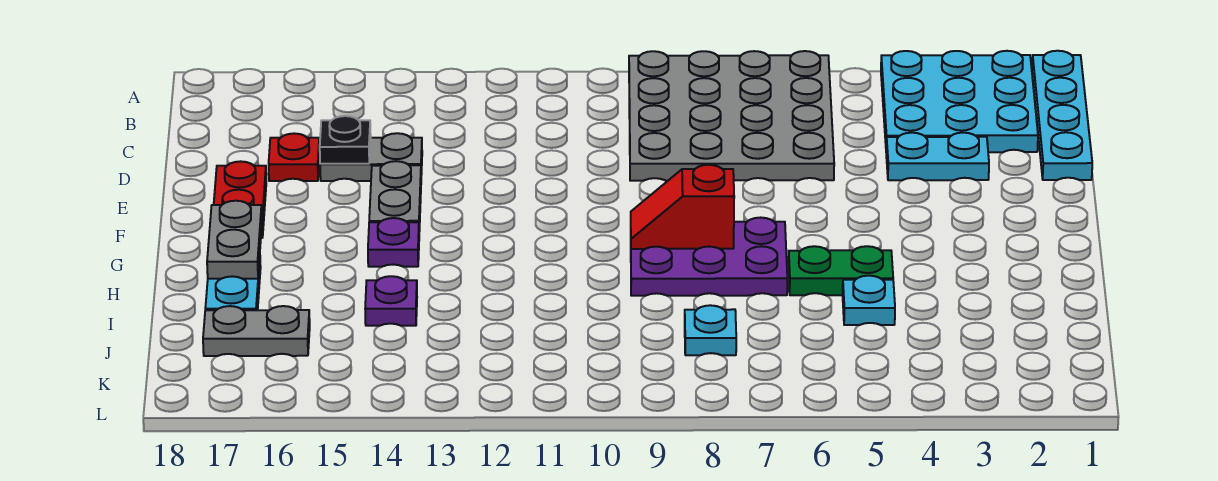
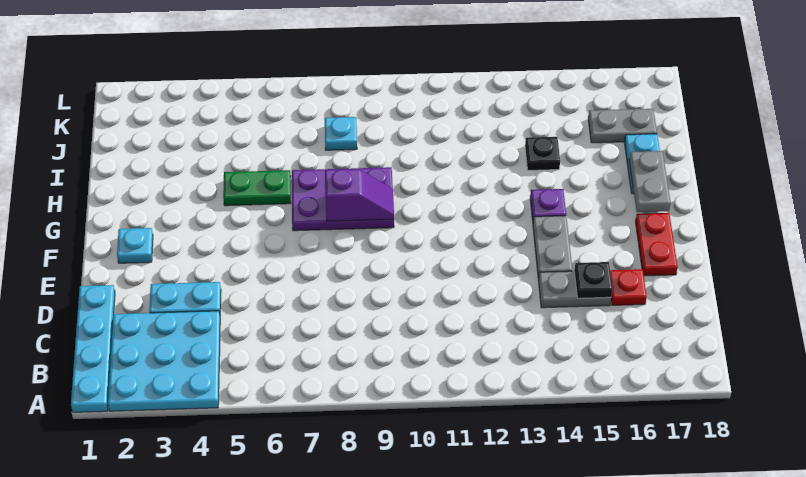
grey plate A6:D9 level 1 -> none
red slope G8:G9 level 2 top 8 -> purple slope G8:G9 level 2 top 8
cyan plate I5 level 1 -> cyan plate F2 level 1
purple plate I14 level 1 -> black plate I14 level 1

